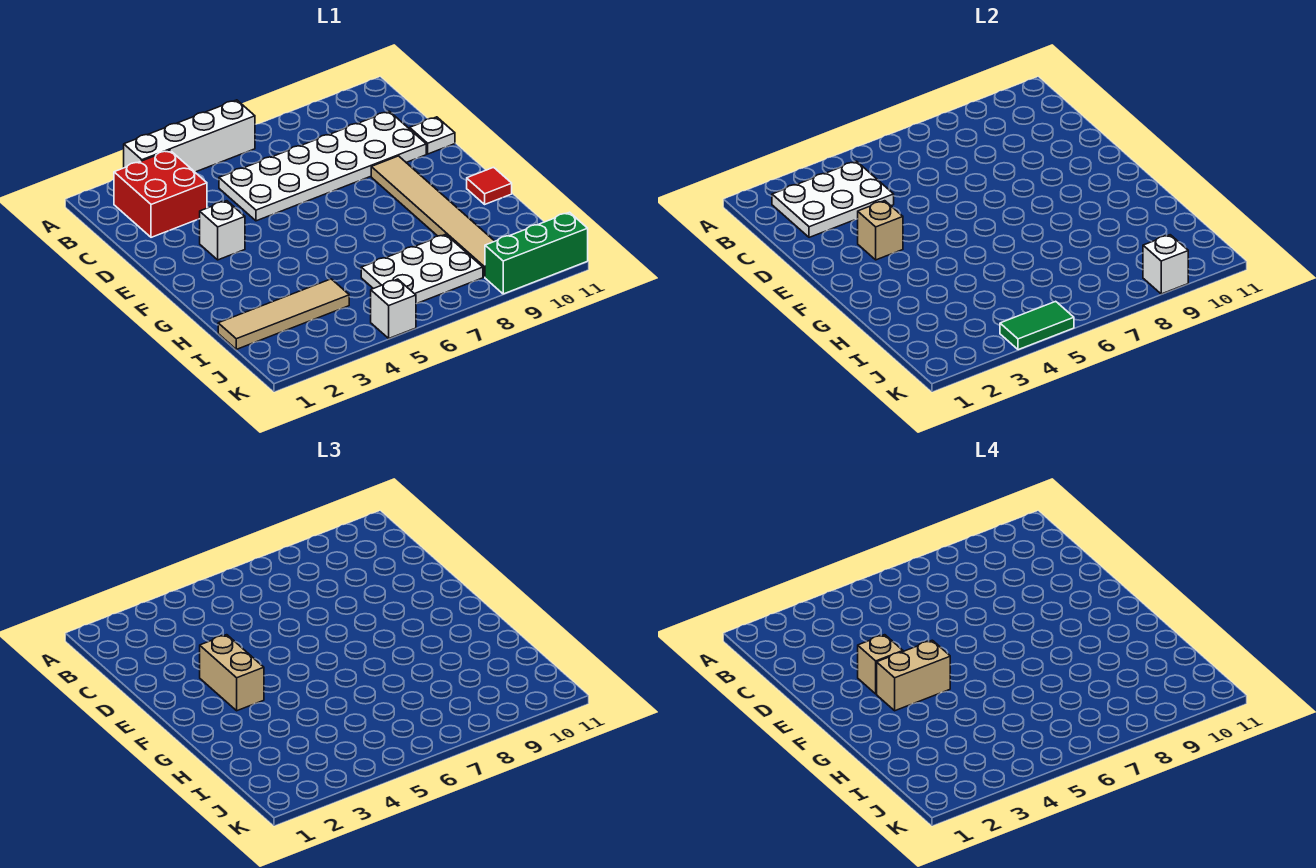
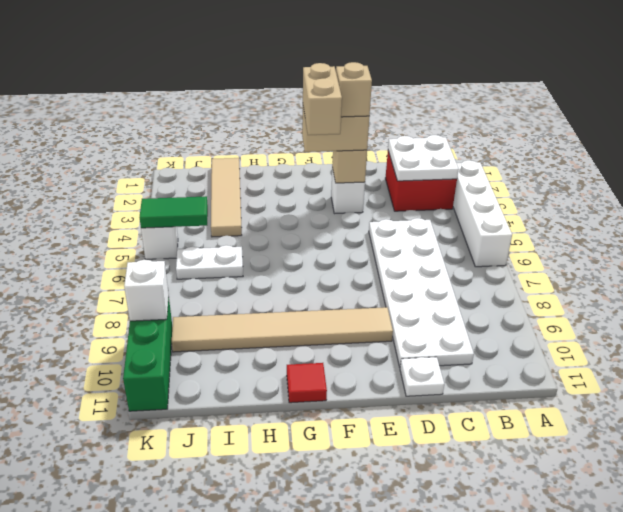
white plate B2:C4 level 2 -> white plate B2:C3 level 2
white plate I6:J8 level 1 -> white plate I6:J6 level 1
green tile K4:K5 level 2 -> green tile J5:K5 level 2

